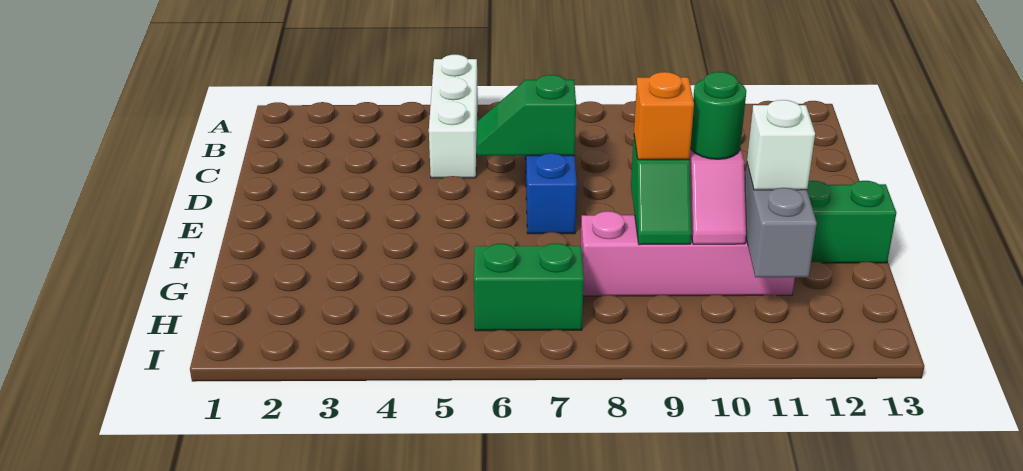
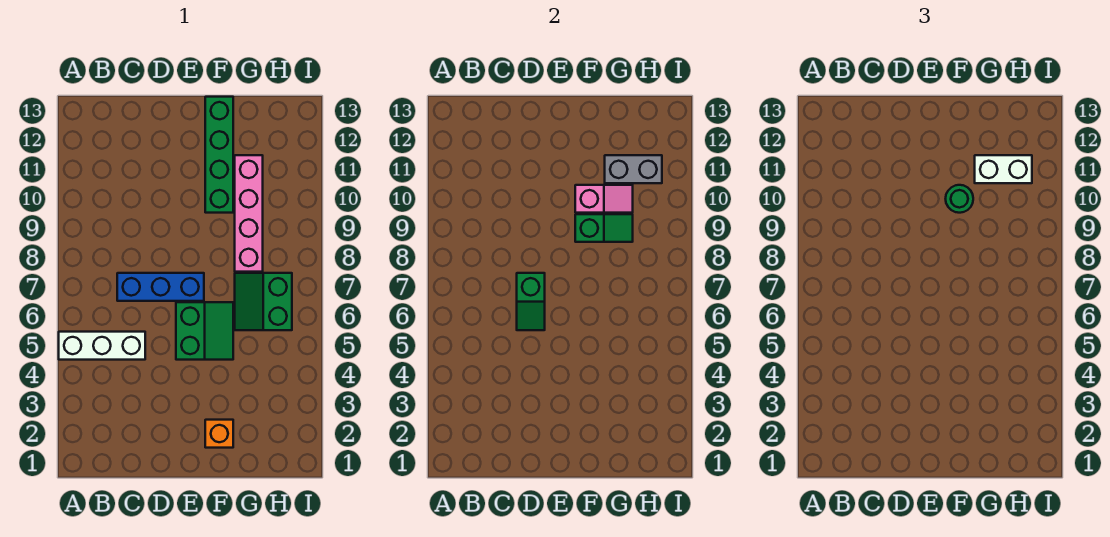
none -> green slope E5:F6 level 1 top E
orange brick F9 level 3 -> orange brick F2 level 1
white brick G11 level 3 -> white brick G11:H11 level 3

